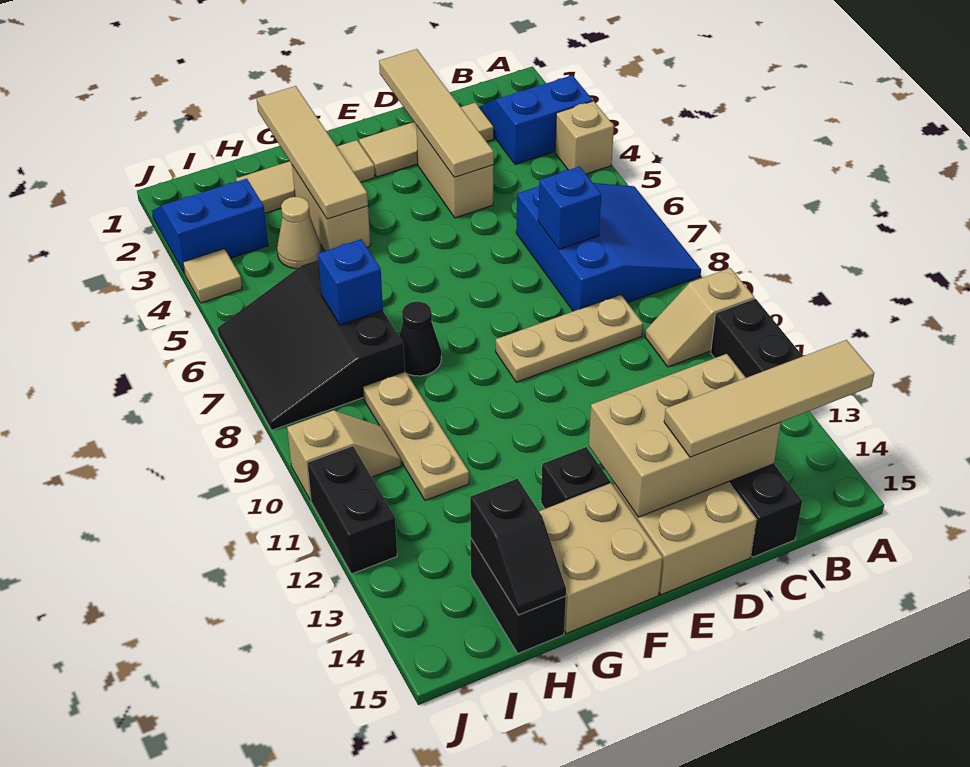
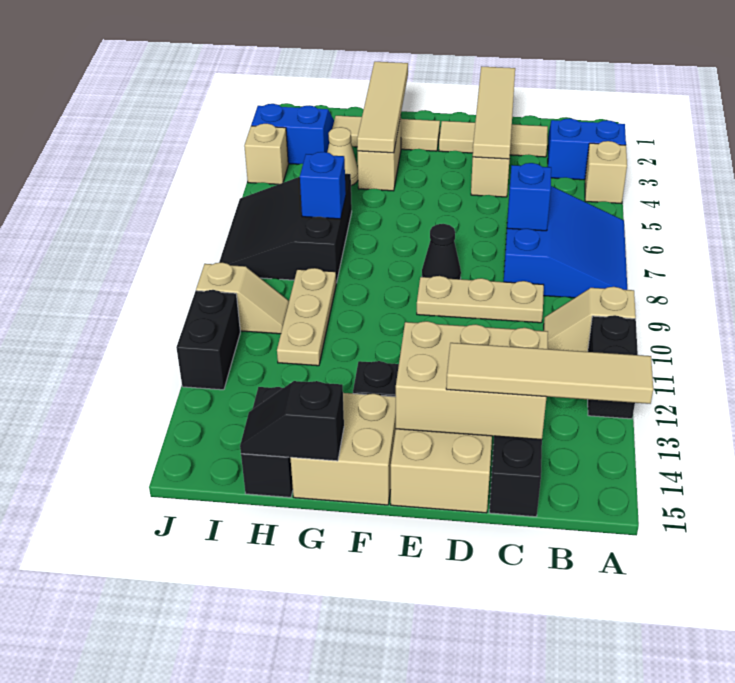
black cone G8 level 1 -> black cone E8 level 1
black slope H14:H15 level 2 top 14 -> black slope G15:H15 level 2 top G
tan tile J4 level 1 -> tan brick J4 level 1

